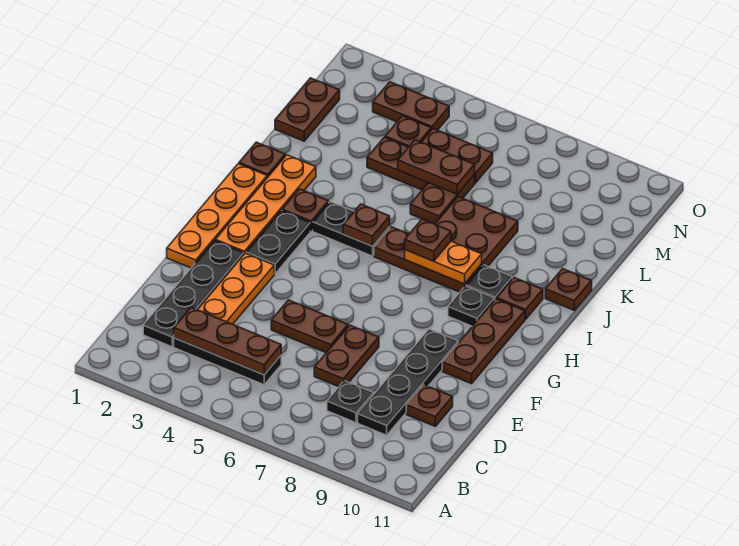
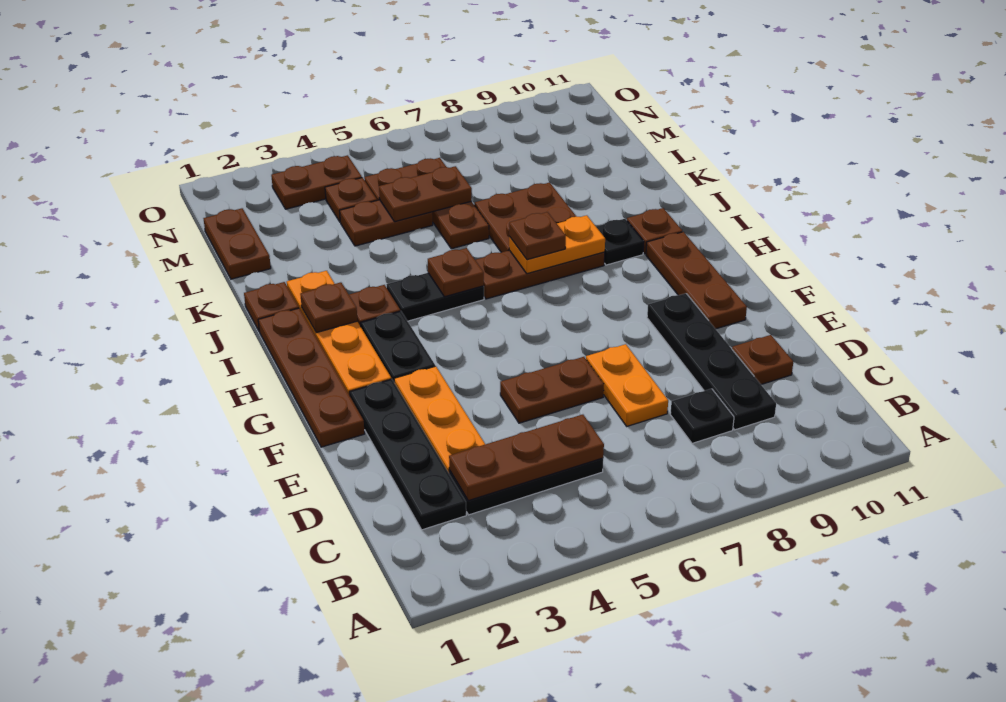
brown plate D7:E7 level 1 -> orange plate D7:E7 level 1
orange plate F1:I1 level 1 -> brown plate F1:I1 level 1
black plate H9 level 1 -> none
brown plate J11 level 1 -> brown plate I2 level 2

